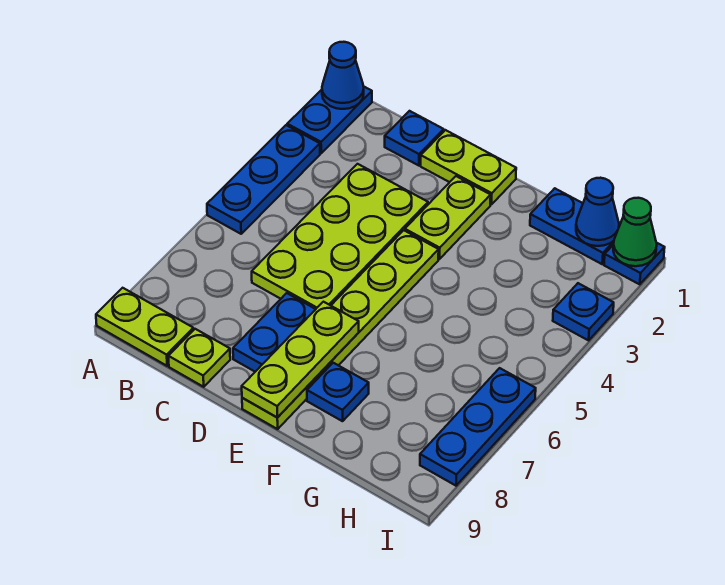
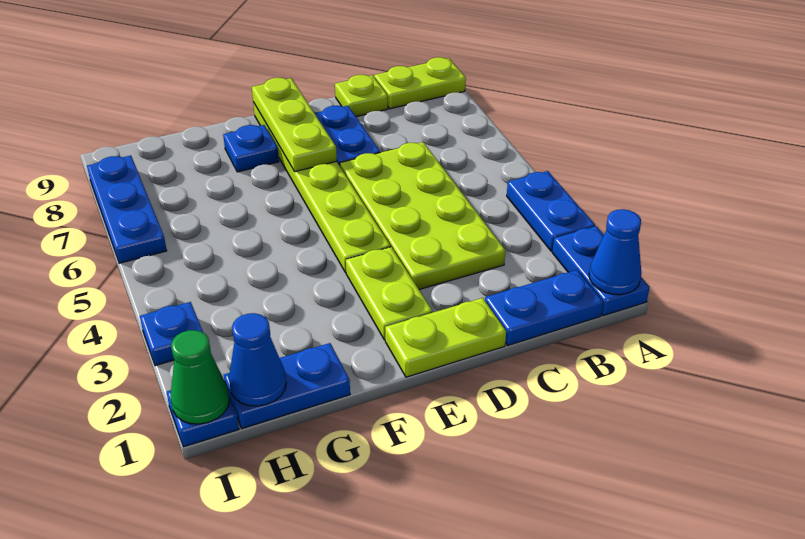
blue plate A3:A5 level 1 -> blue plate A3:A4 level 1
blue plate C1 level 1 -> blue plate B1:C1 level 1

